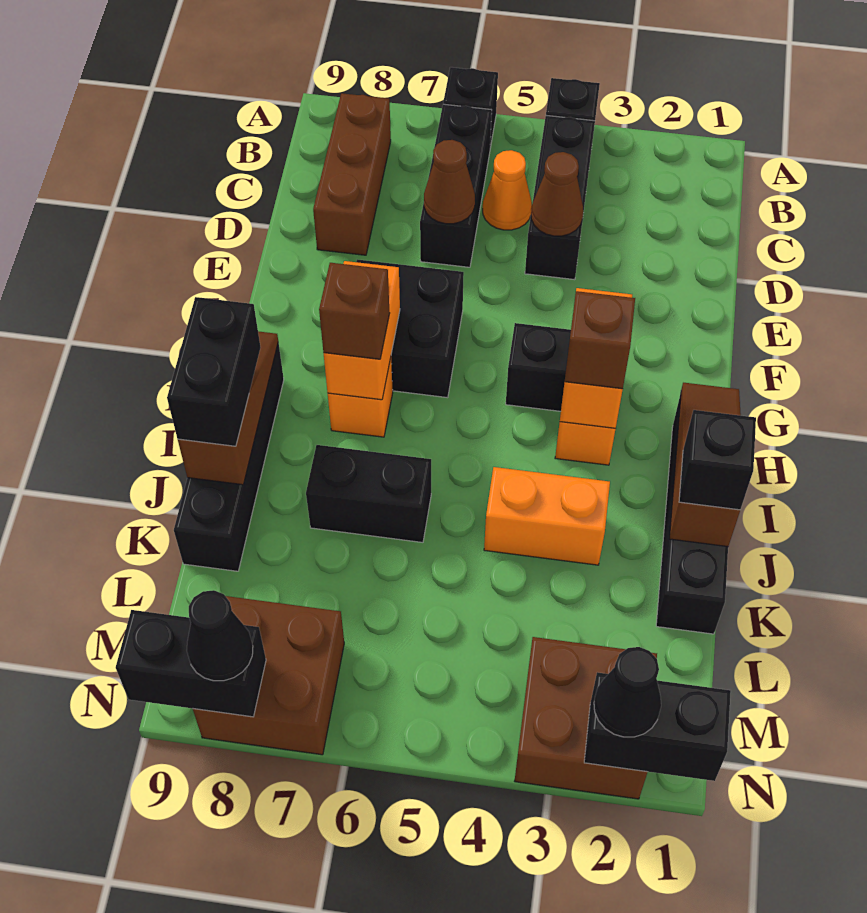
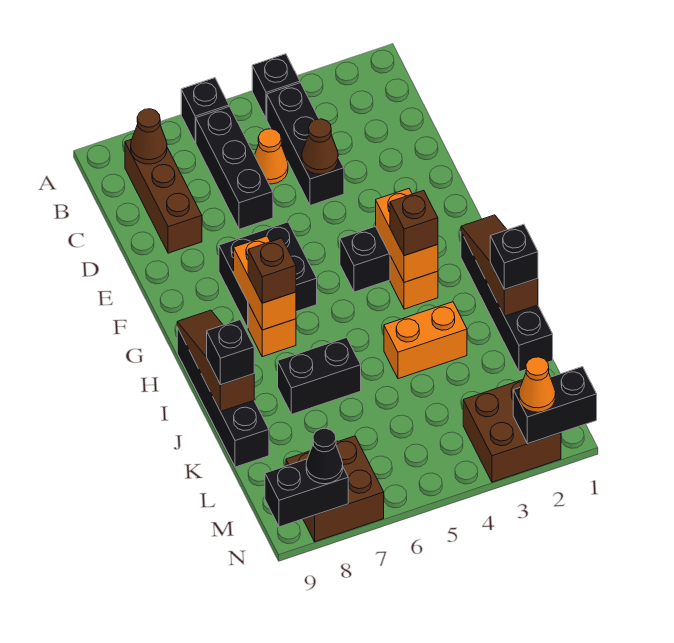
brown cone D6 level 2 -> brown cone B8 level 2
black brick I9:J9 level 3 -> black brick J9 level 3
black cone N2 level 3 -> orange cone N2 level 3

